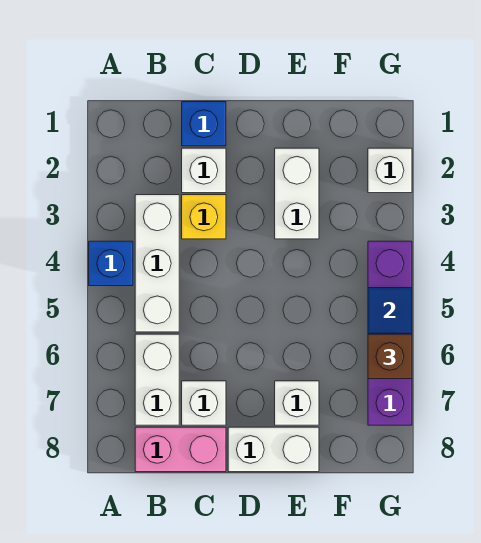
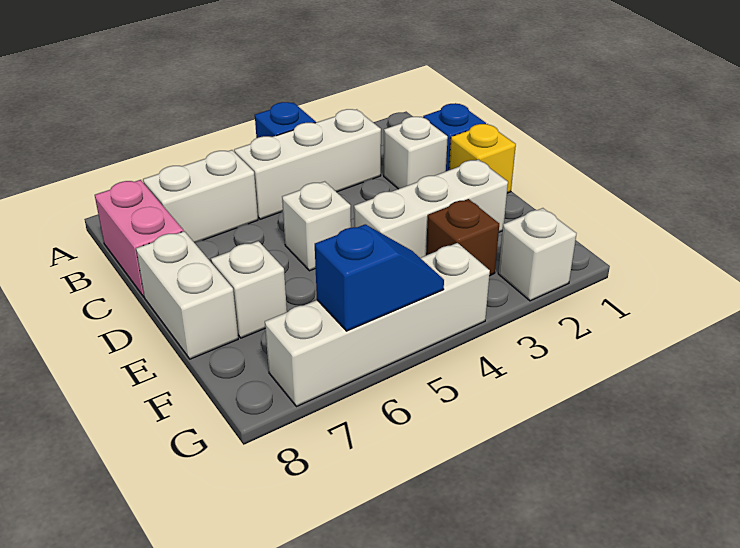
yellow brick C3 level 1 -> yellow brick D1 level 1
white brick C7 level 1 -> white brick D5 level 1
white brick E2:E3 level 1 -> white brick E2:E4 level 1
purple brick G4:G7 level 1 -> white brick G4:G7 level 1
brown brick G6 level 3 -> brown brick F3 level 1

